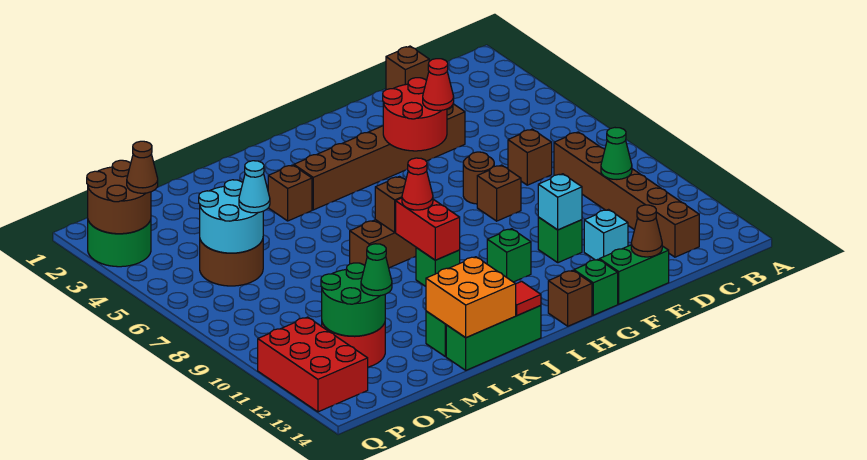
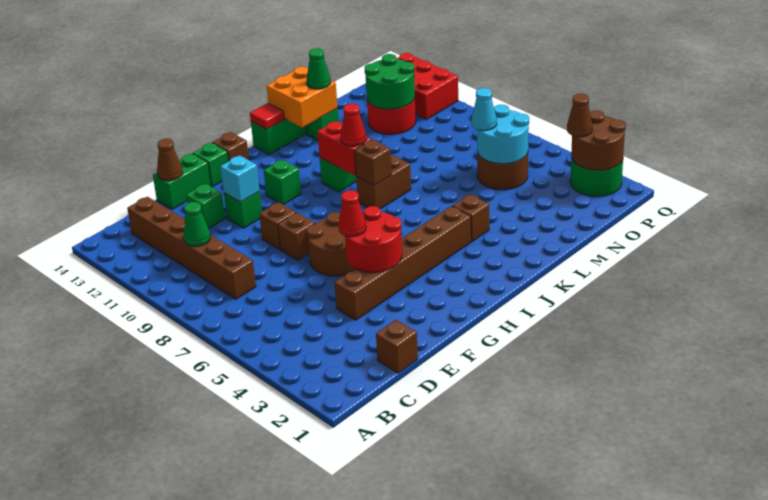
brown brick D7 level 1 -> brown brick F9 level 1
cyan brick E12 level 1 -> green brick E12 level 1
brown round brick F7 level 1 -> brown round brick F6:G7 level 1
green cone N12 level 3 -> green cone L13 level 3

